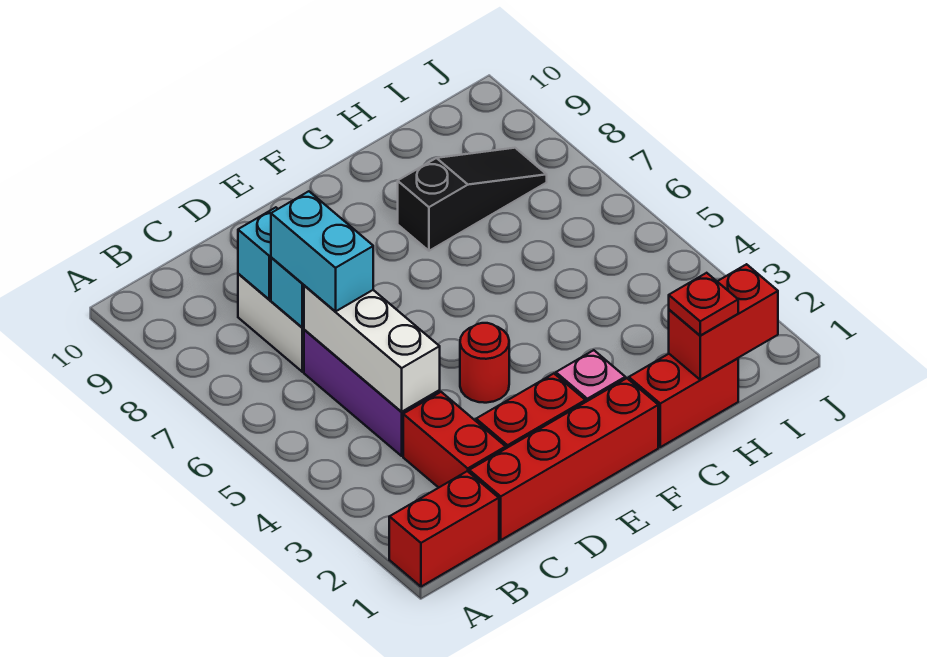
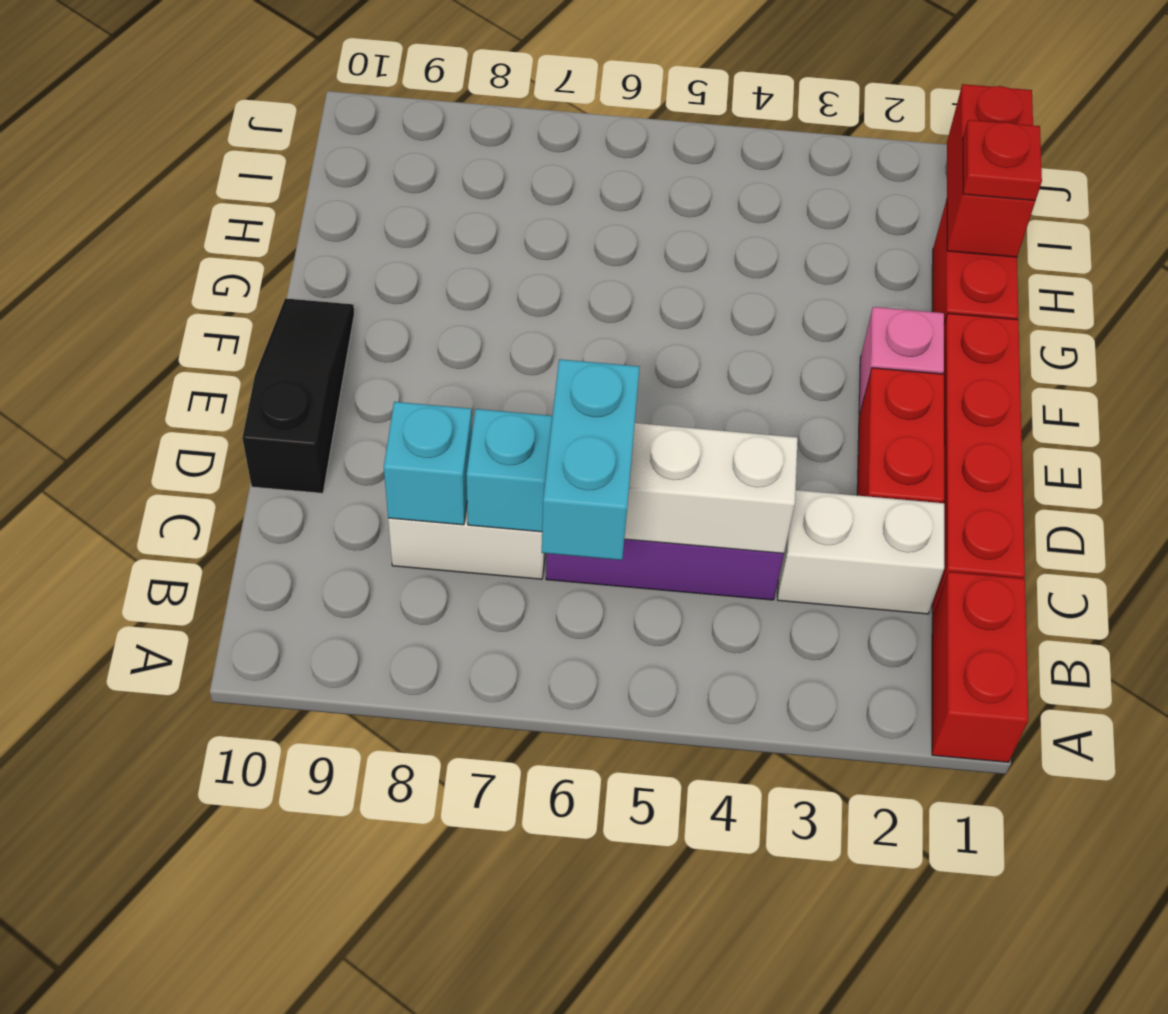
red brick C2:C3 level 1 -> white brick C2:C3 level 1
cyan brick C6:C7 level 3 -> cyan brick B6:C6 level 3
red round brick E4 level 1 -> none
black slope G8:I8 level 1 top G -> black slope D10:F10 level 1 top D

